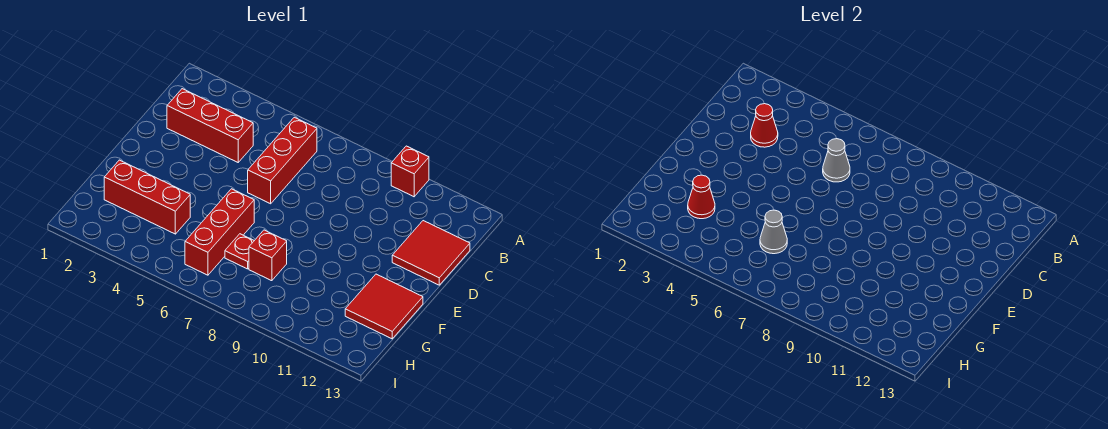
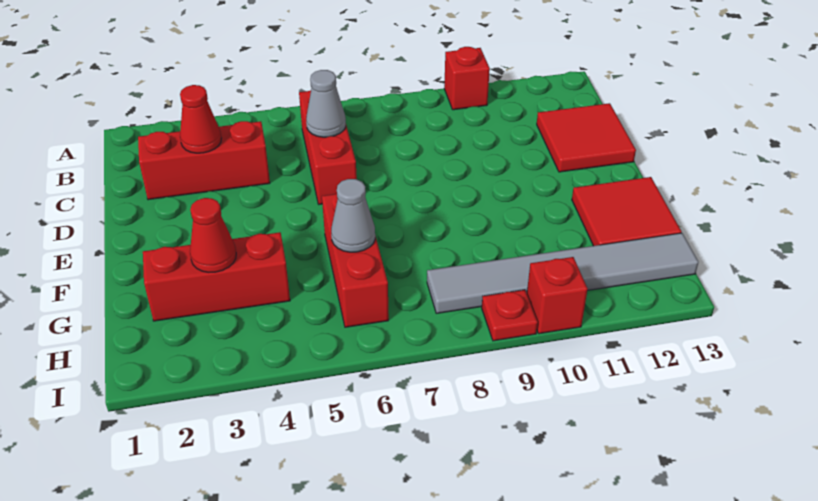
red plate G7 level 1 -> red plate I9 level 1
red brick G8 level 1 -> red brick I10 level 1
none -> grey tile H8:H13 level 1

